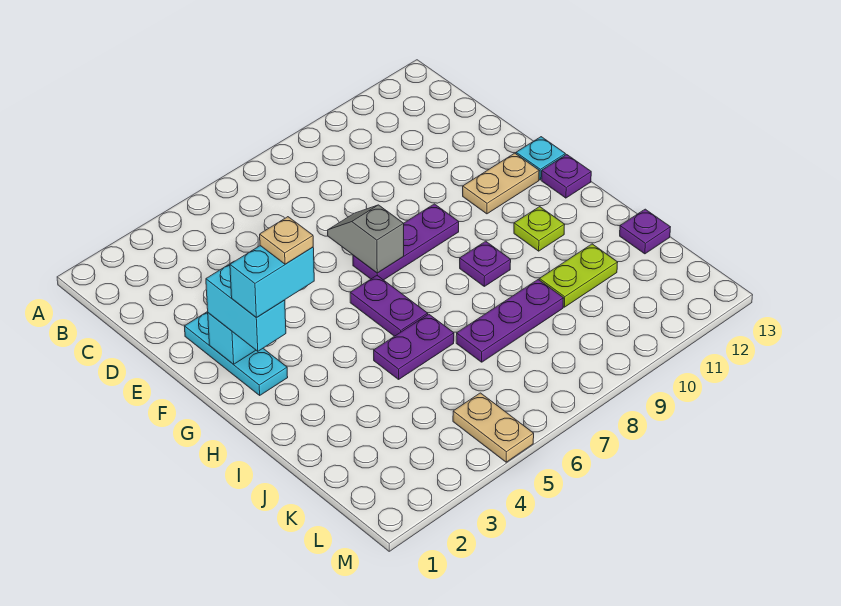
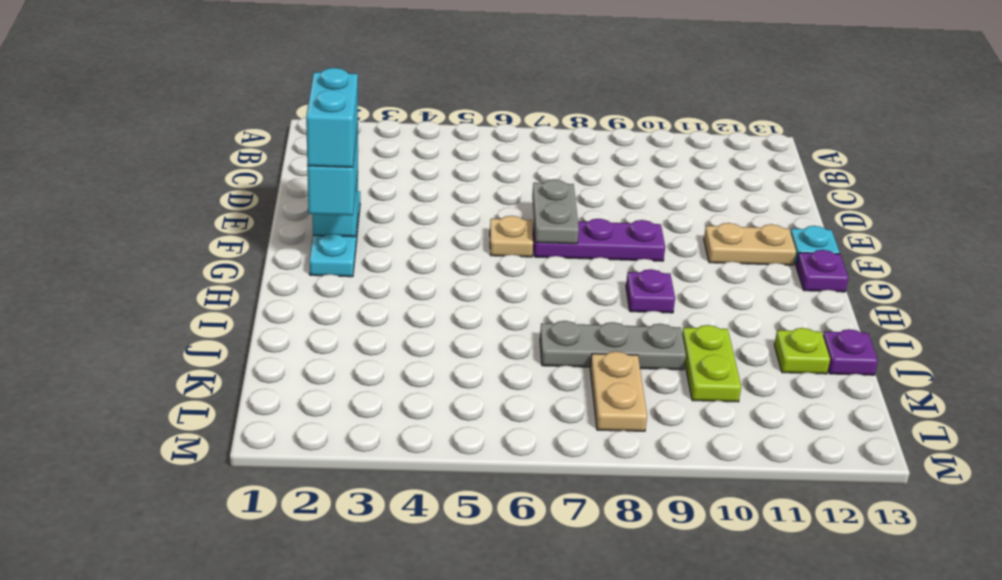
grey slope E7:F7 level 2 top F -> grey plate E7:F7 level 2
cyan brick G2:G3 level 4 -> cyan brick F2:G2 level 4
tan plate G3 level 5 -> tan plate F6 level 1
purple plate G6:H6 level 1 -> none
lime plate H11 level 1 -> lime plate J12 level 1
purple plate I5:I6 level 1 -> none
purple plate J7:J9 level 1 -> grey plate J7:J9 level 1
lime plate J10:J11 level 1 -> lime plate J10:K10 level 1
tan plate L5:M5 level 1 -> tan plate K8:L8 level 1

